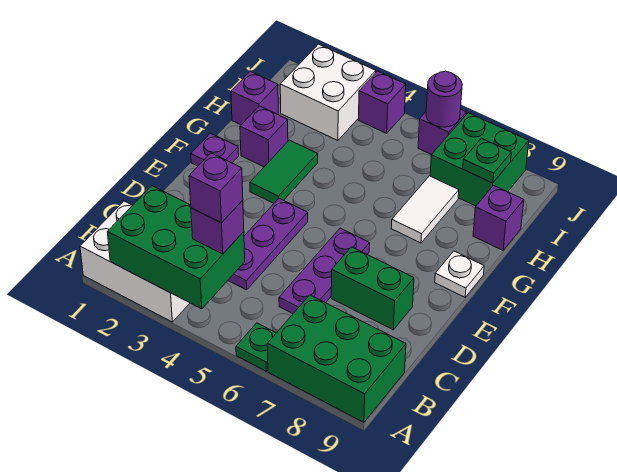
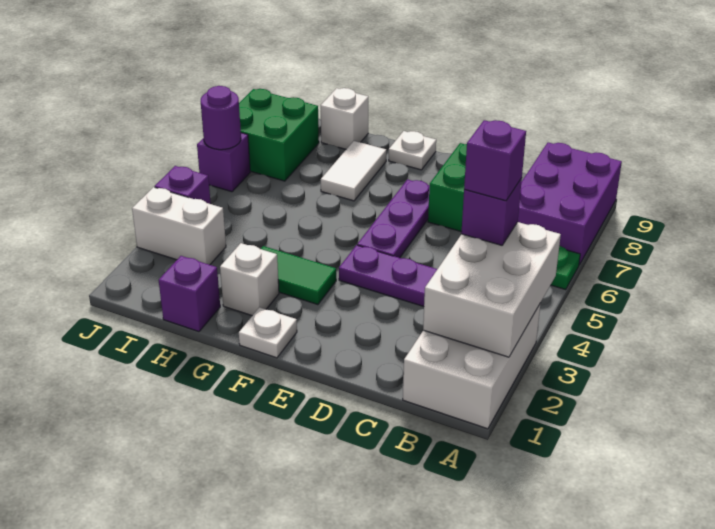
green brick A2:B4 level 2 -> white brick A2:B4 level 2
green brick A7:B9 level 1 -> purple brick A7:B9 level 1
purple plate C6:E6 level 1 -> purple plate E5:E7 level 1
purple plate F1 level 1 -> white plate F1 level 1
purple brick G2 level 1 -> white brick G2 level 1
white tile G7:H7 level 1 -> white tile G7:G8 level 1
purple brick H9 level 1 -> white brick H9 level 1
white brick I2:J3 level 1 -> white brick I3:J3 level 1
green plate I8 level 2 -> none

